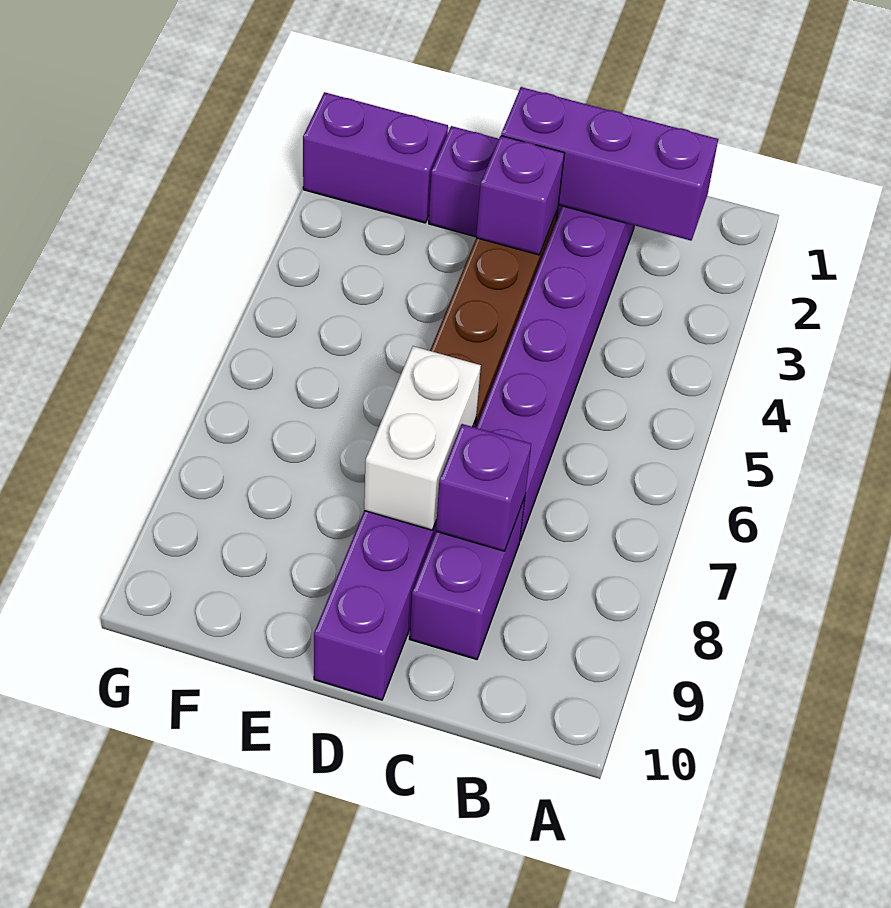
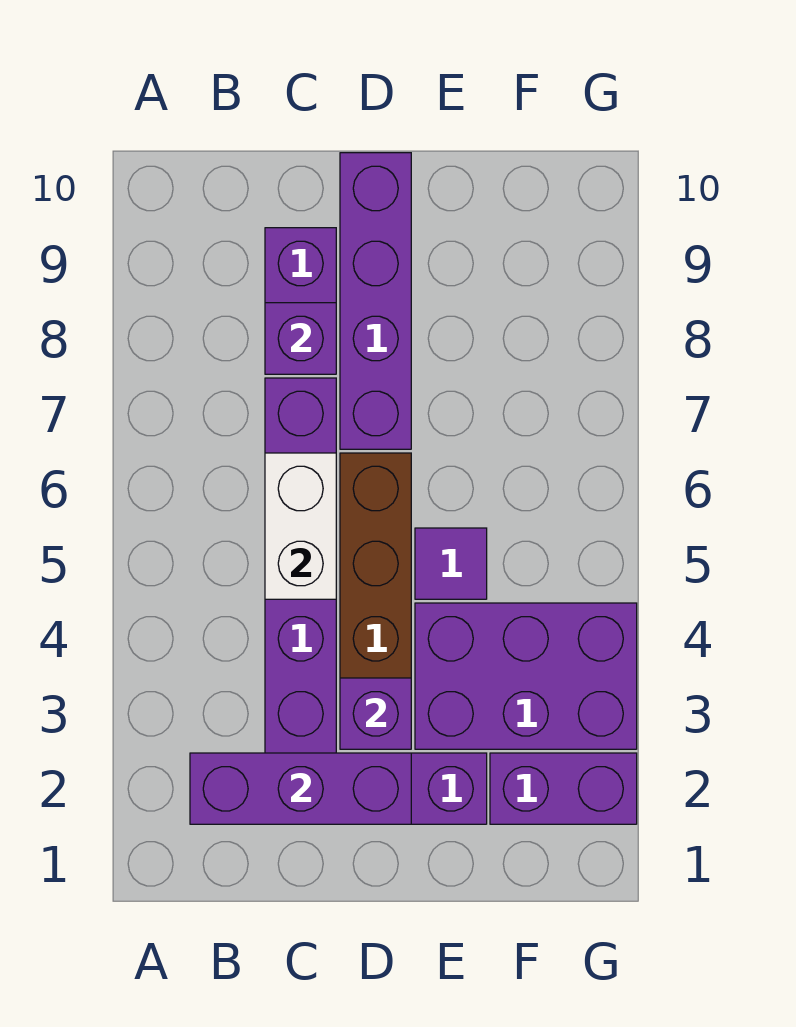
white brick D7:D8 level 2 -> white brick C5:C6 level 2
none -> purple brick E3:G4 level 1
none -> purple tile E5 level 1

